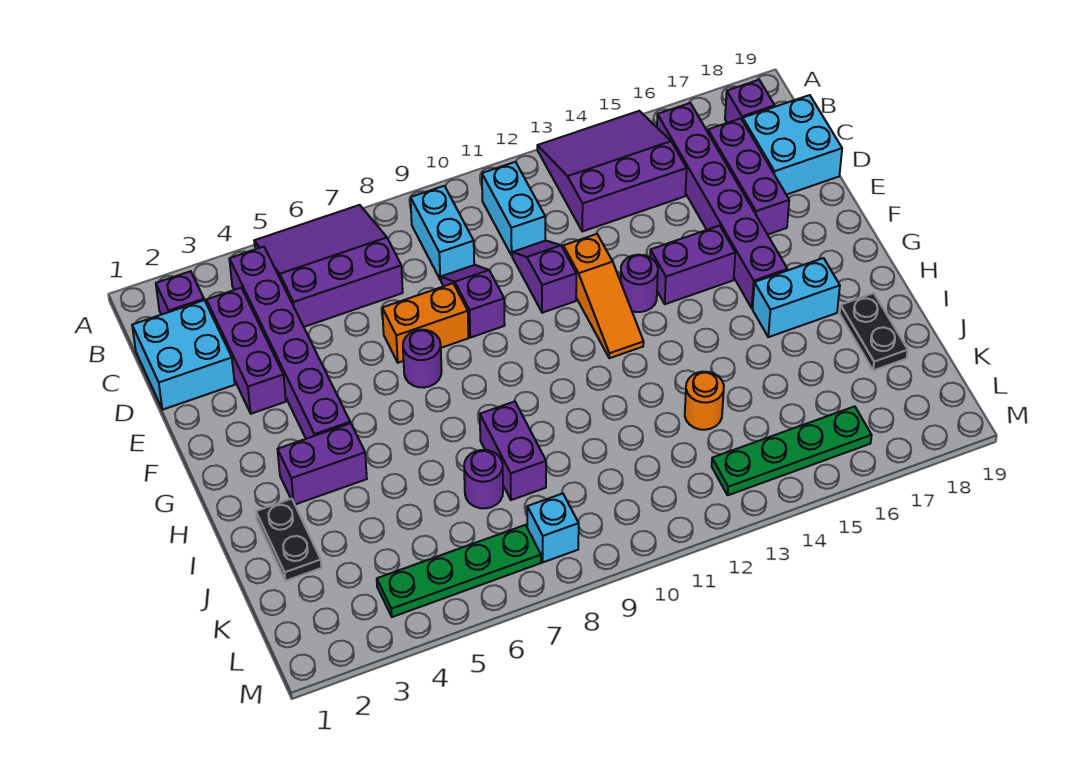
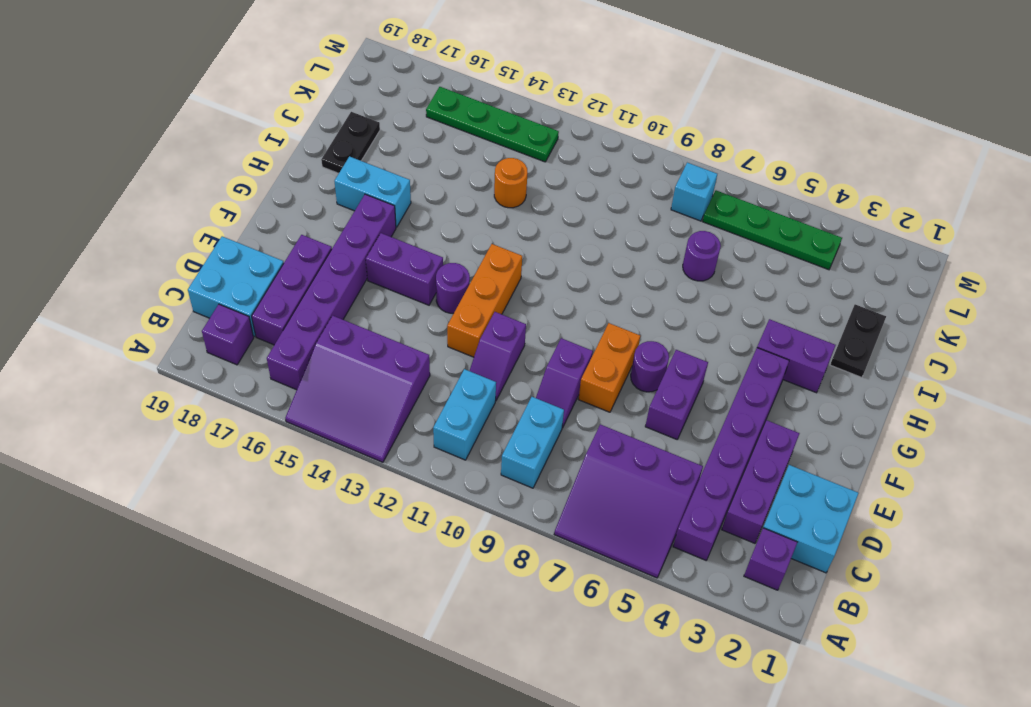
orange brick E7:E8 level 1 -> orange brick E8:F8 level 1
orange slope E12:G12 level 1 top E -> orange brick E12:G12 level 1
purple brick I8:J8 level 1 -> purple brick E6:F6 level 1

